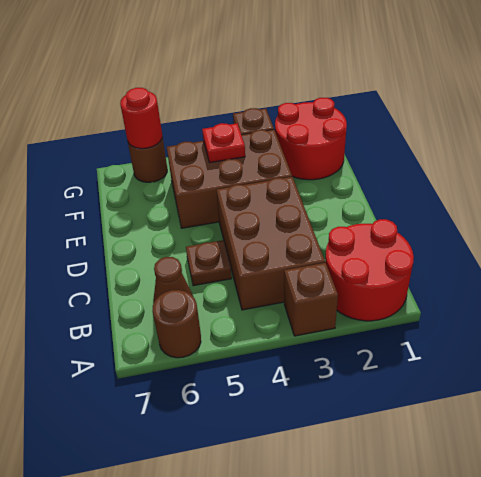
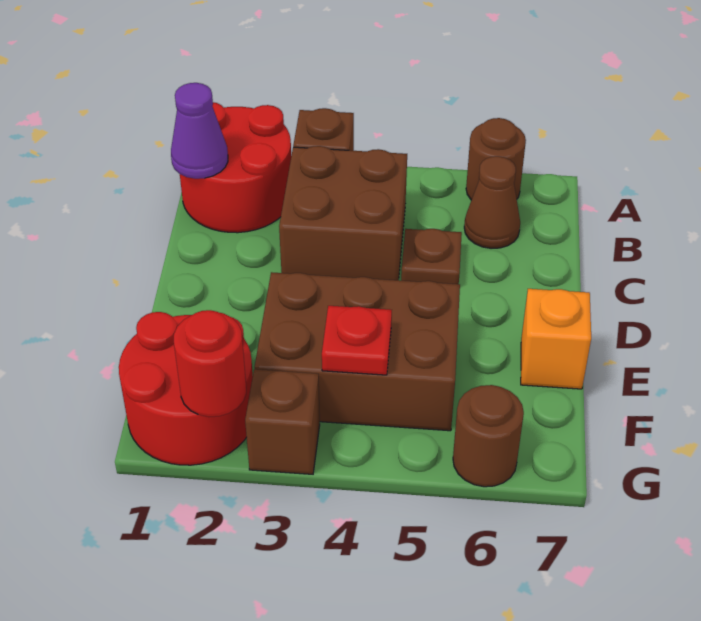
none -> purple cone B1 level 2
brown brick B3:D4 level 1 -> brown brick B3:C4 level 1
none -> orange brick E7 level 1
red round brick G6 level 2 -> red round brick G2 level 2

